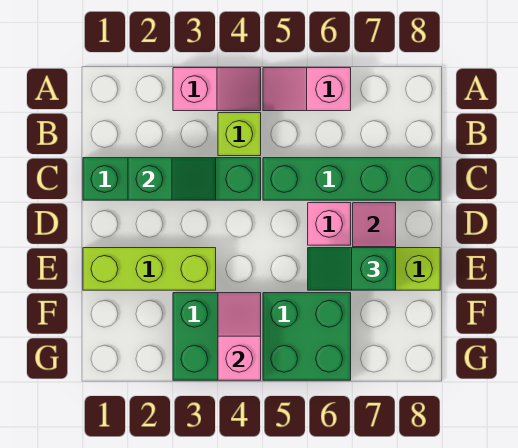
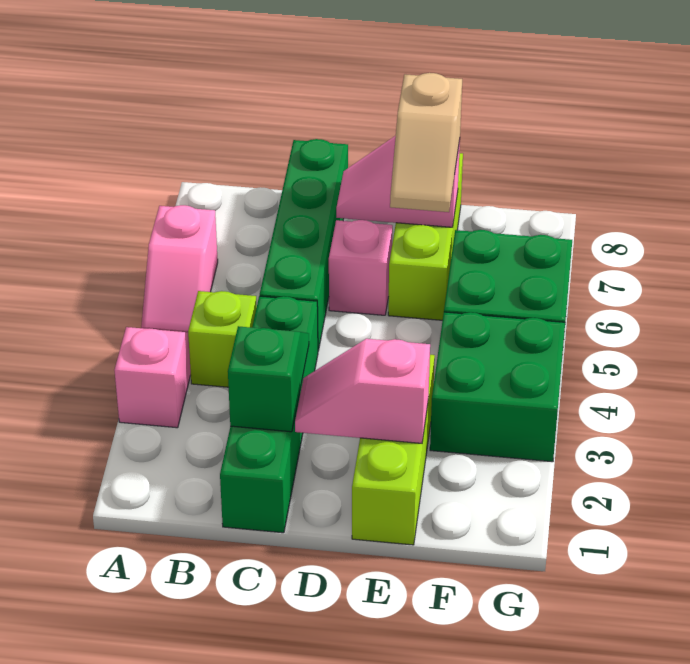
green slope E6:E7 level 3 top 7 -> tan slope E6:E7 level 3 top 7
pink slope F4:G4 level 2 top G -> pink slope D2:E2 level 2 top E

